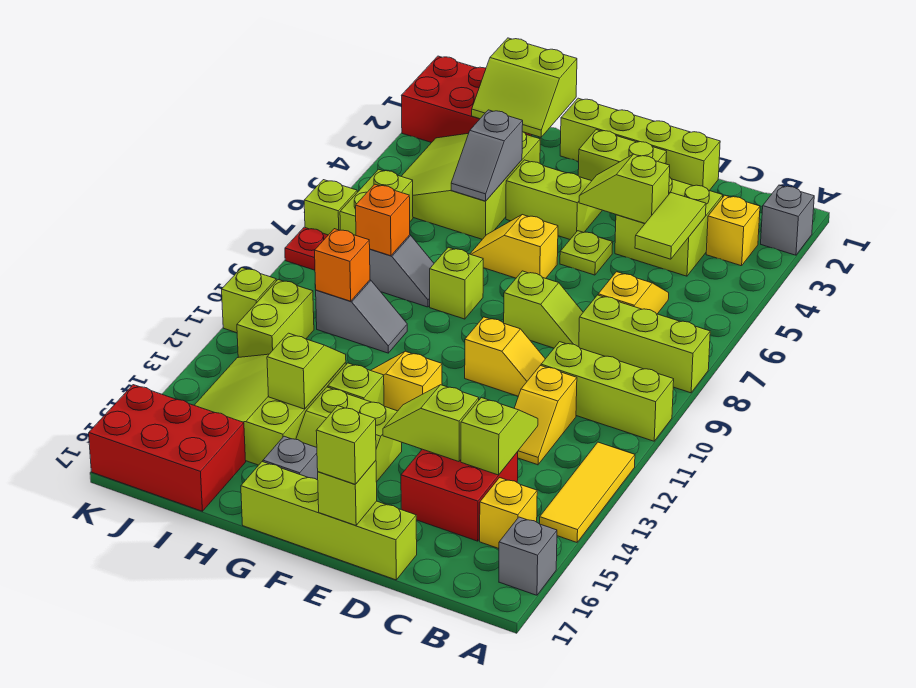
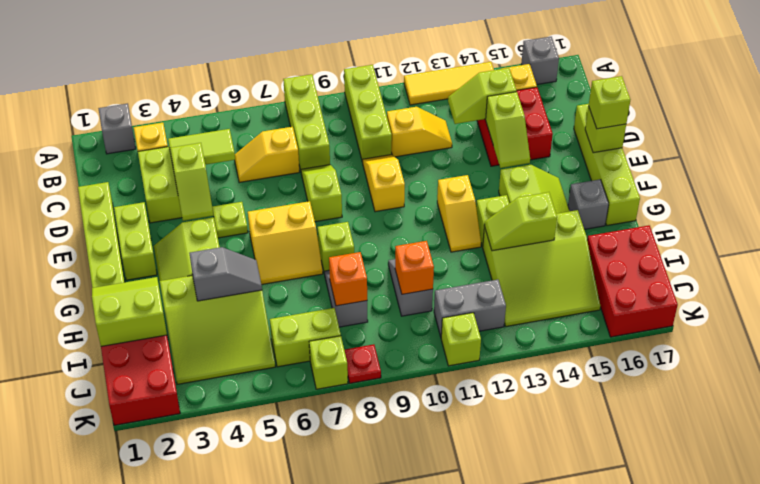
yellow slope F6:G6 level 1 top F -> yellow slope F6:G7 level 1 top F
lime slope H1:I2 level 2 top 1 -> lime slope H1:I2 level 2 top I
lime brick J11:J12 level 1 -> grey brick J11:J12 level 1

